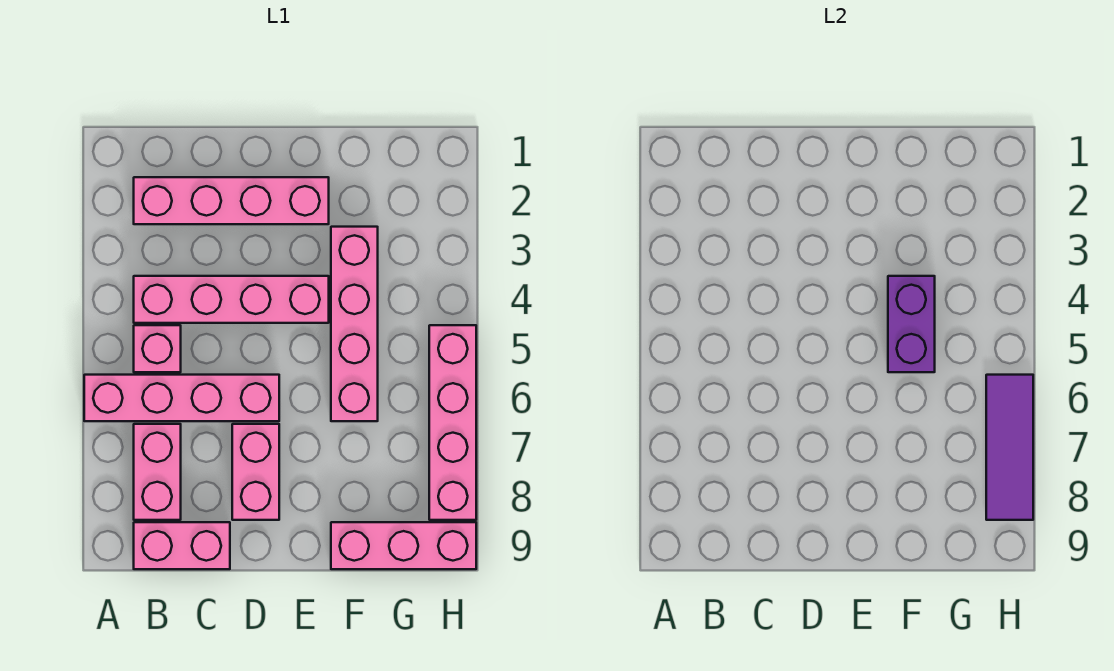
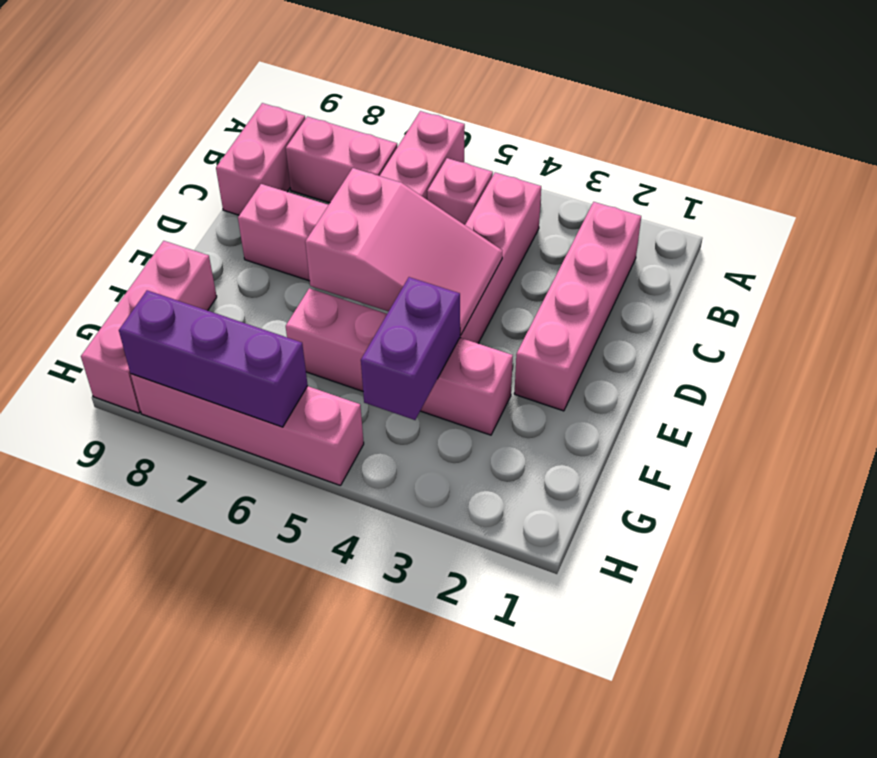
none -> pink slope D4:E6 level 2 top 6
purple brick F4:F5 level 2 -> purple brick F4:G4 level 2
purple tile H6:H8 level 2 -> purple brick H6:H8 level 2

